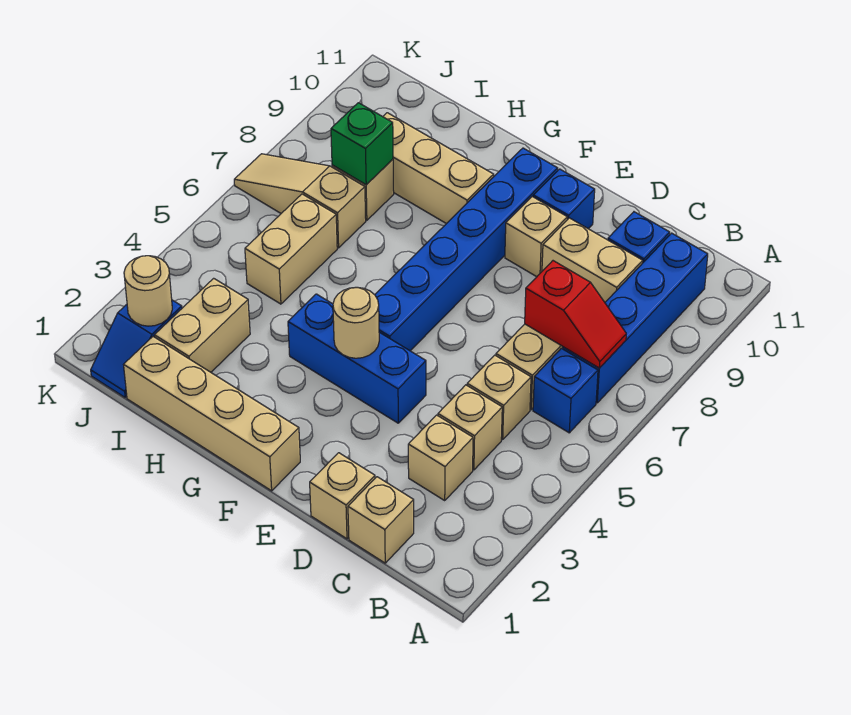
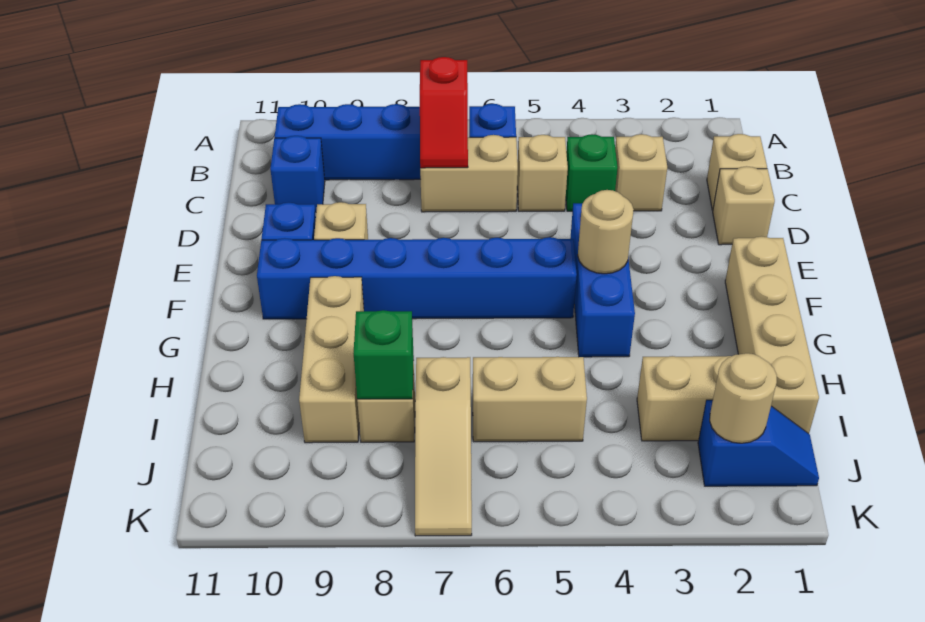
red slope B7:C7 level 2 top C -> red slope B7:C7 level 2 top B
tan brick C4 level 1 -> green brick C4 level 1
tan brick C9:D9 level 1 -> none

